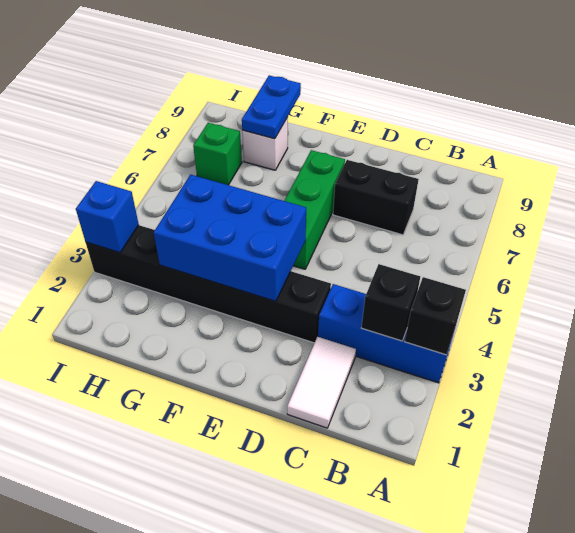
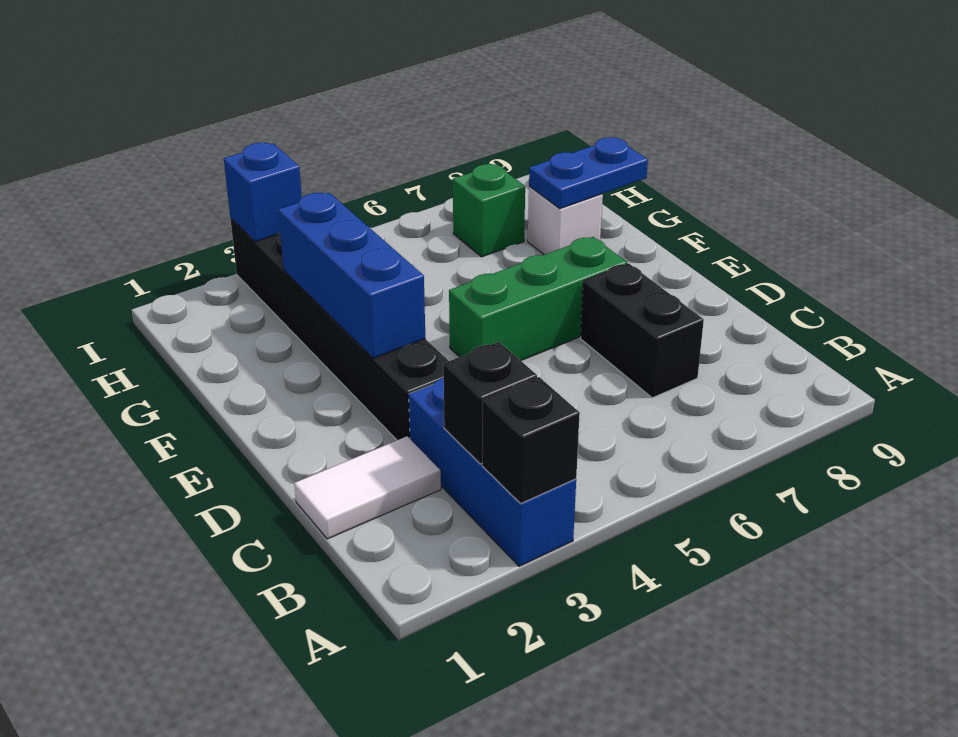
blue brick E3:G4 level 2 -> blue brick E3:G3 level 2

